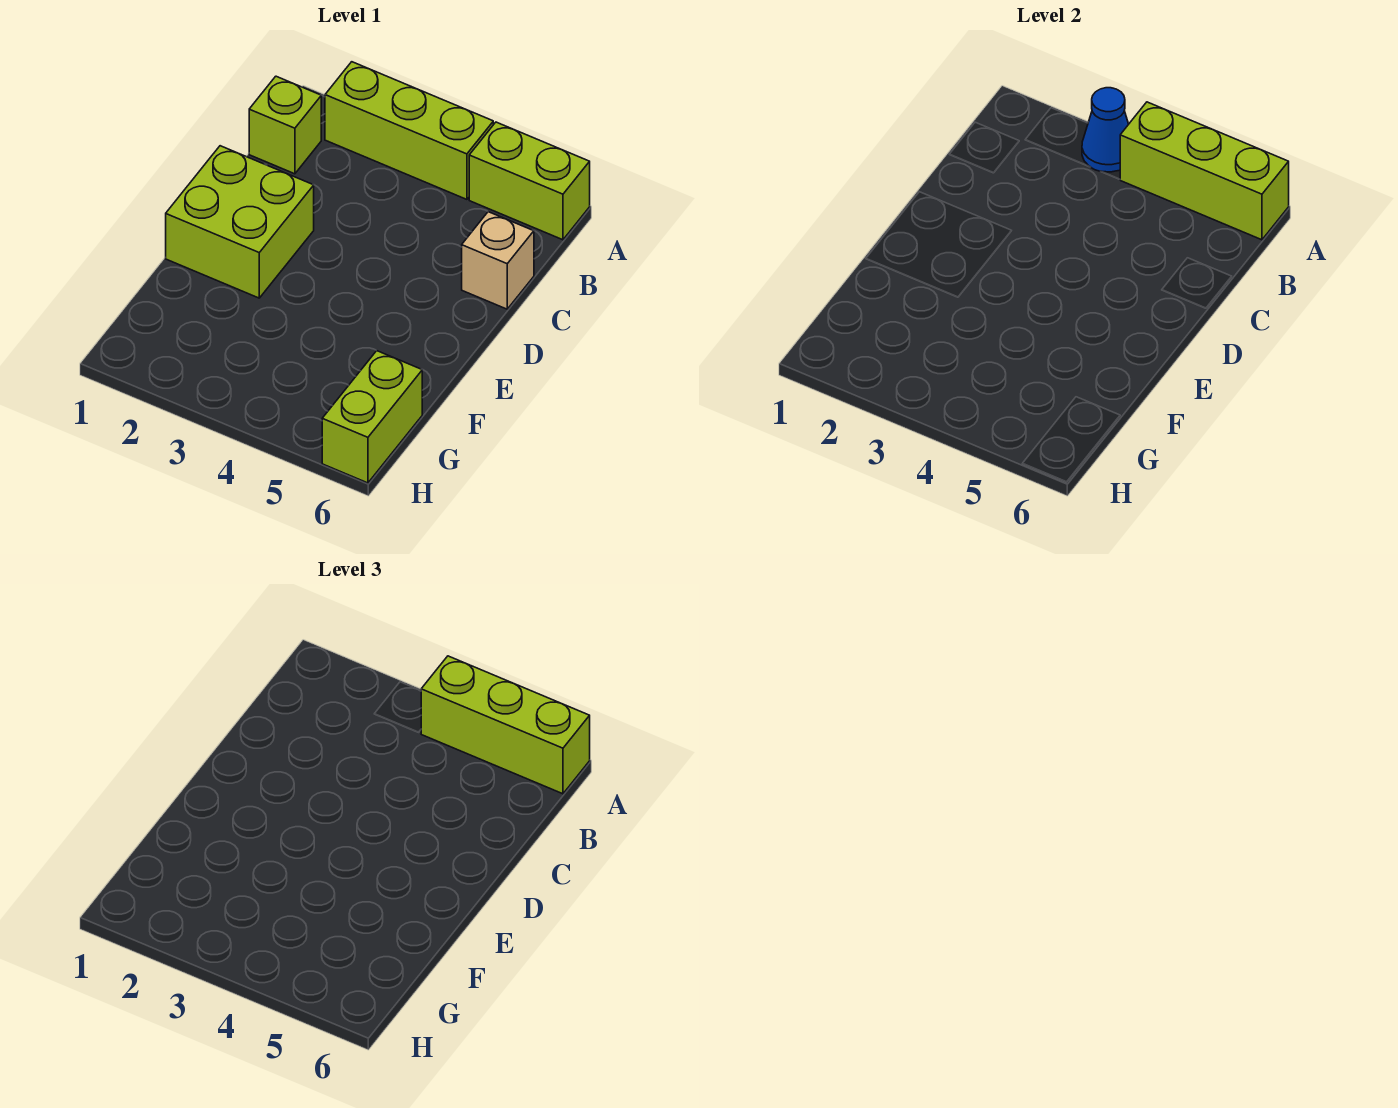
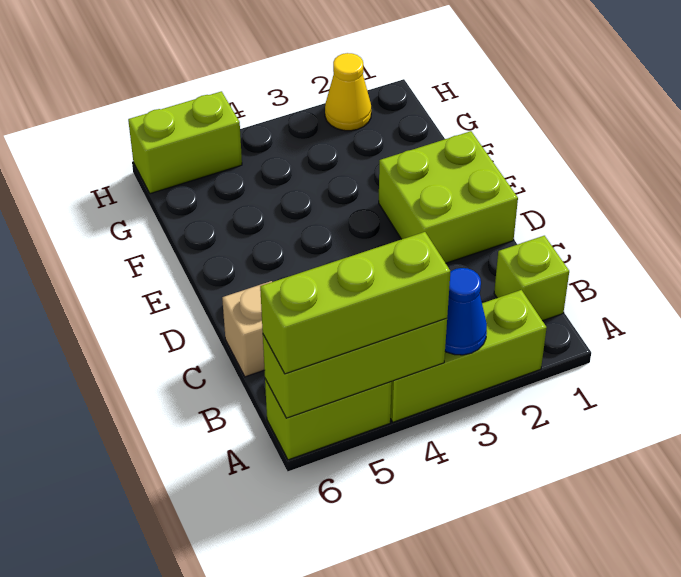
lime brick G6:H6 level 1 -> lime brick H5:H6 level 1
none -> yellow cone H2 level 1

